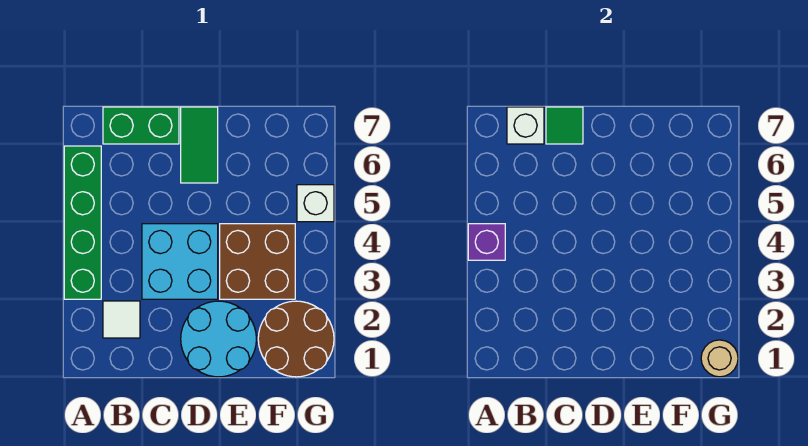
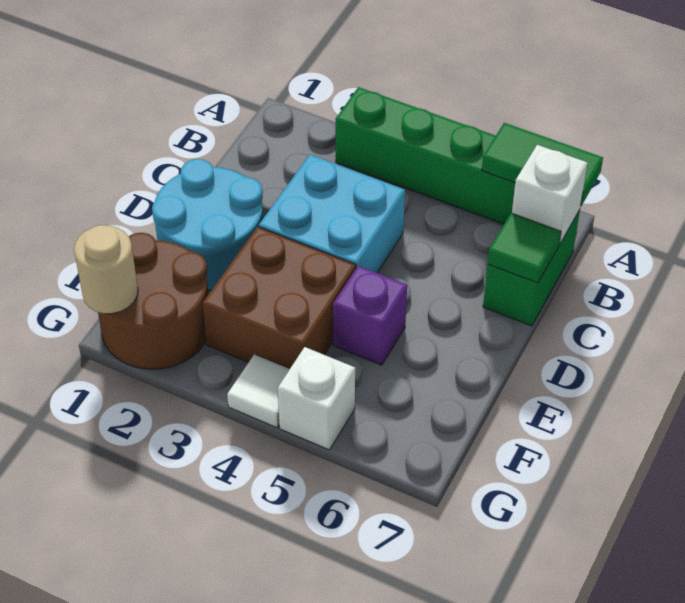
purple brick A4 level 2 -> purple brick E5 level 1
white tile B2 level 1 -> white tile G4 level 1
green tile D6:D7 level 1 -> green tile A6:A7 level 2

